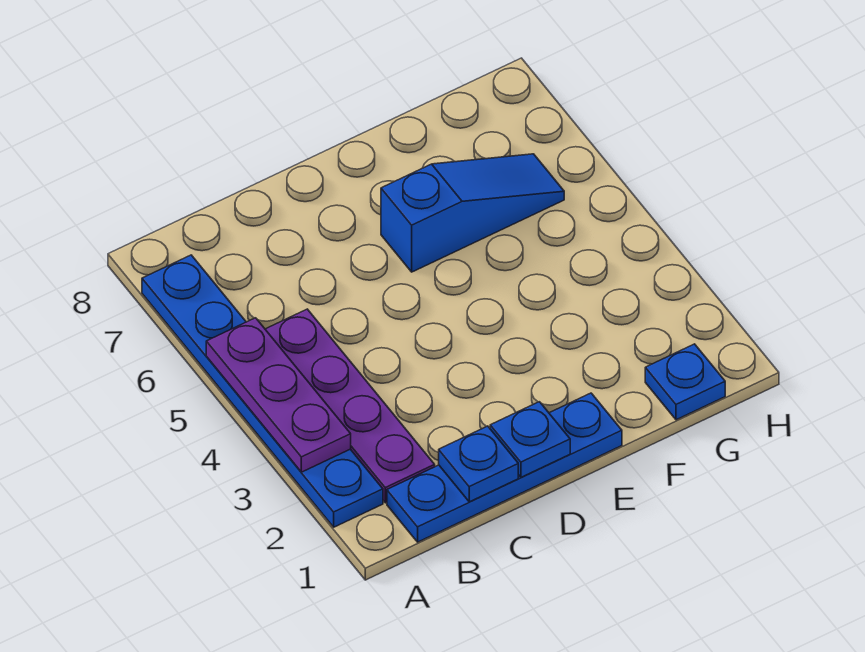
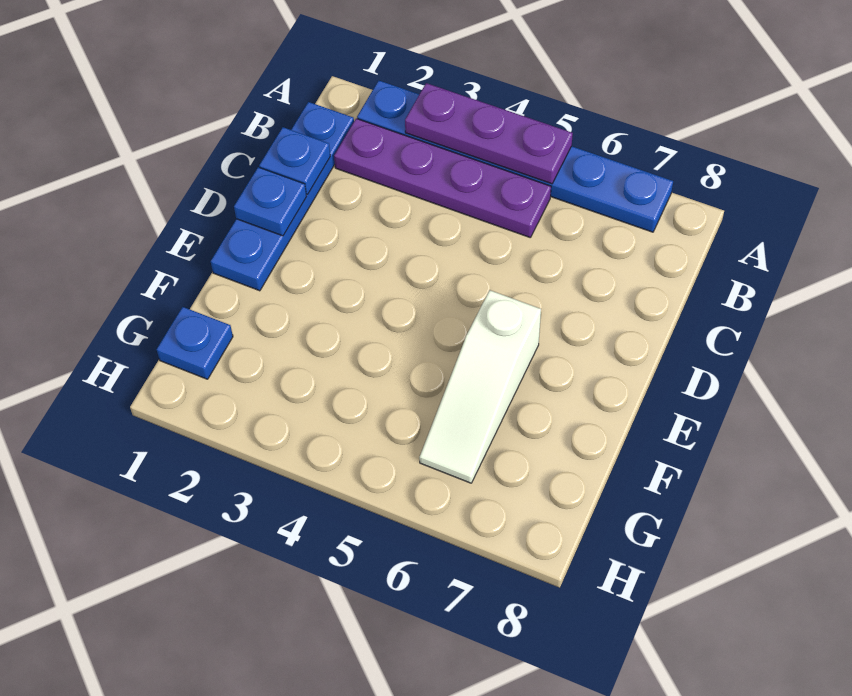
blue slope E6:G6 level 1 top E -> white slope E6:G6 level 1 top E

